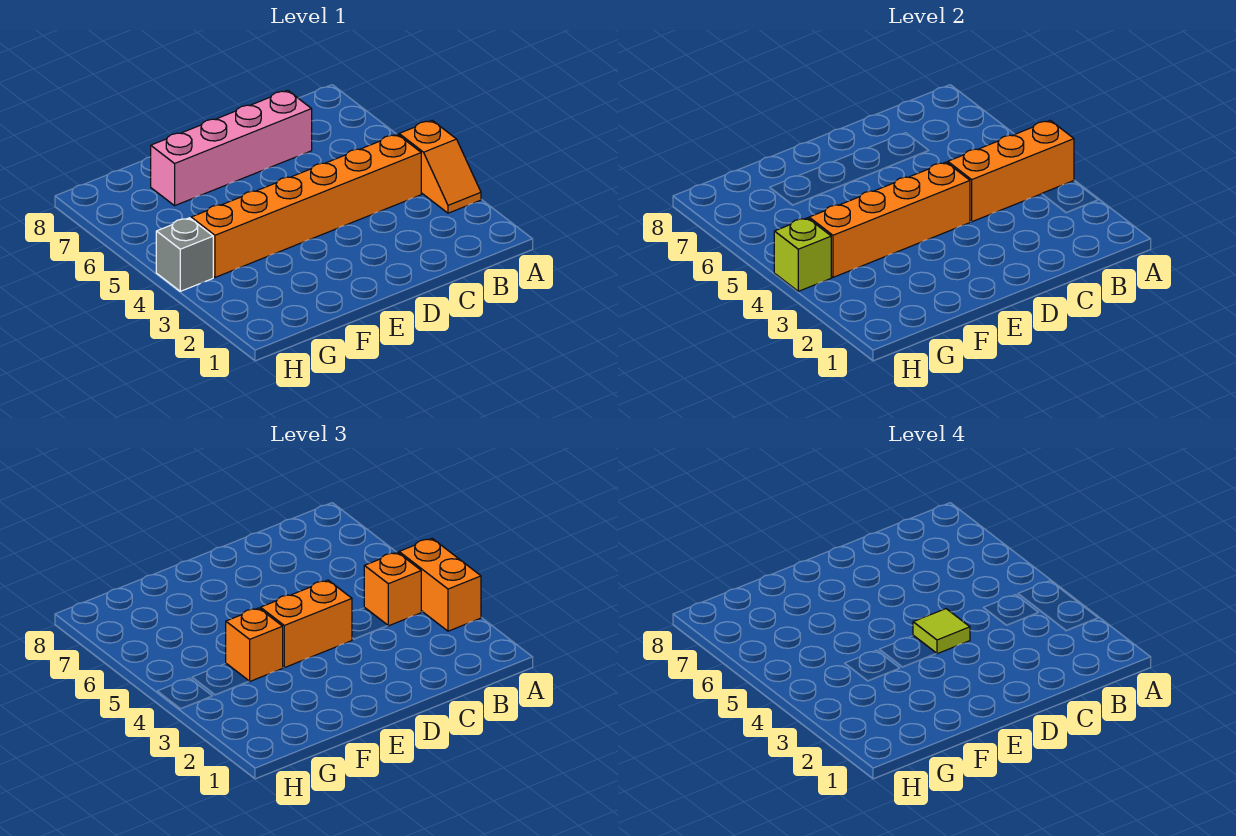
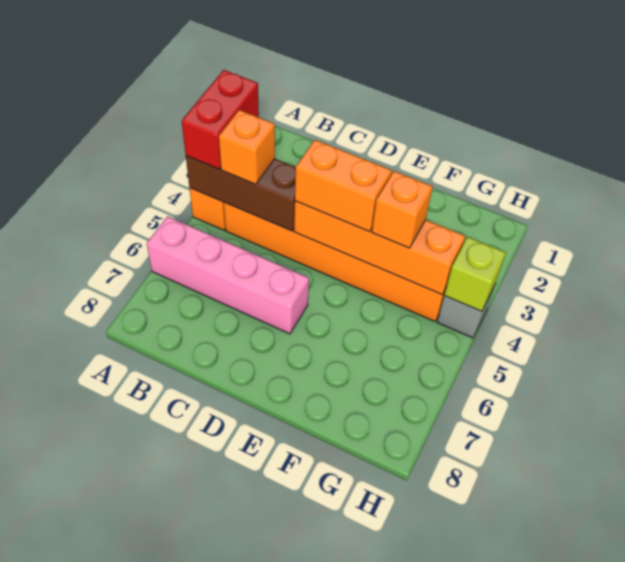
orange brick A3:A4 level 3 -> red brick A3:A4 level 3
orange brick A4:C4 level 2 -> brown brick A4:C4 level 2
pink brick C7:F7 level 1 -> pink brick A6:D6 level 1
lime tile D4 level 4 -> none

